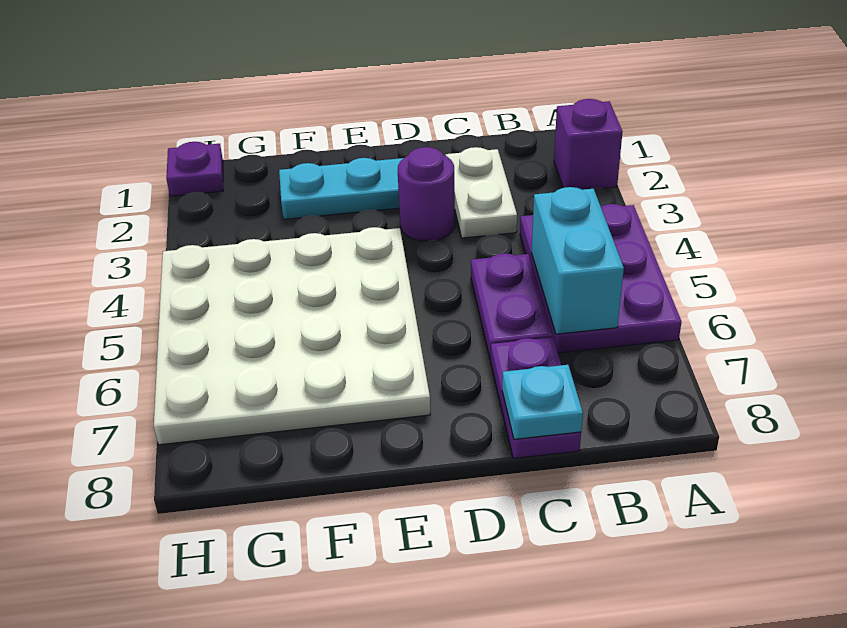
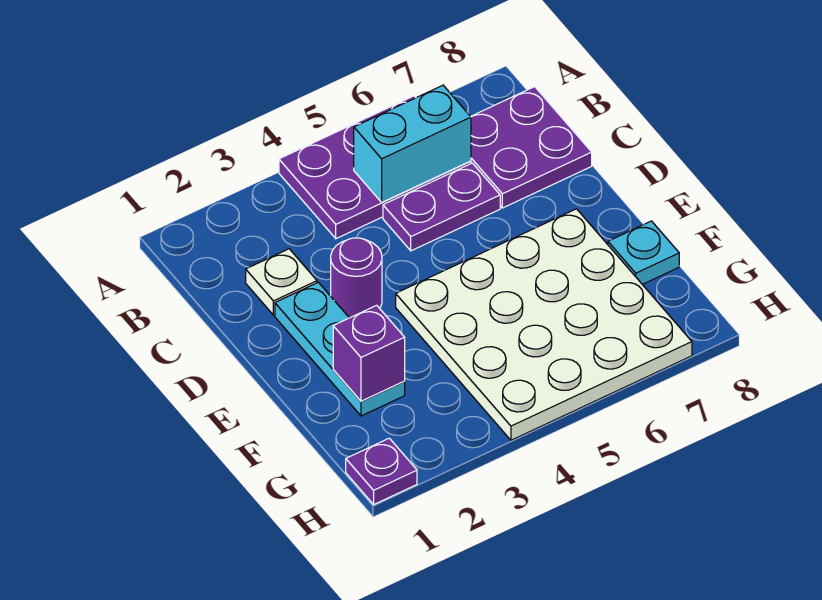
purple brick A2 level 1 -> purple brick F2 level 2
white plate C2:C3 level 1 -> white plate C2 level 1
purple plate C7:C8 level 1 -> purple plate B7:C8 level 1
cyan plate C8 level 2 -> cyan plate F8 level 1

